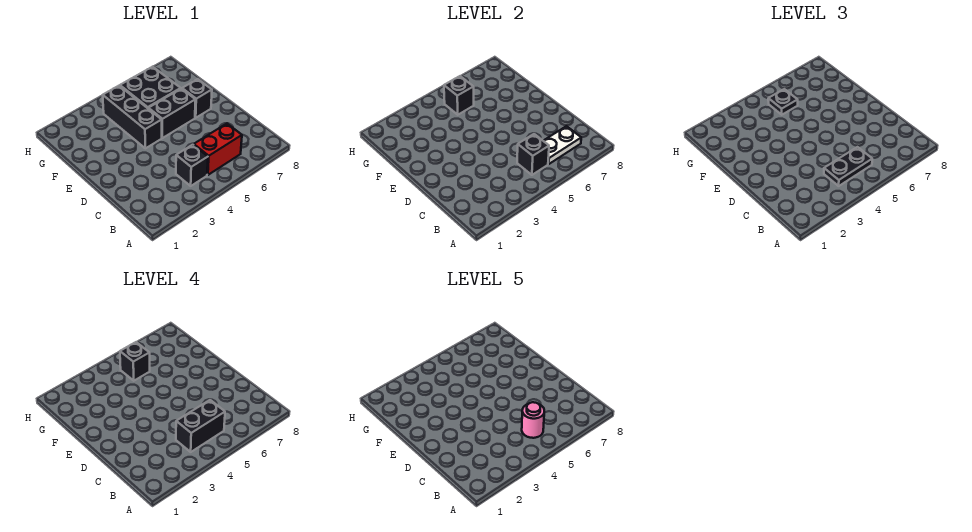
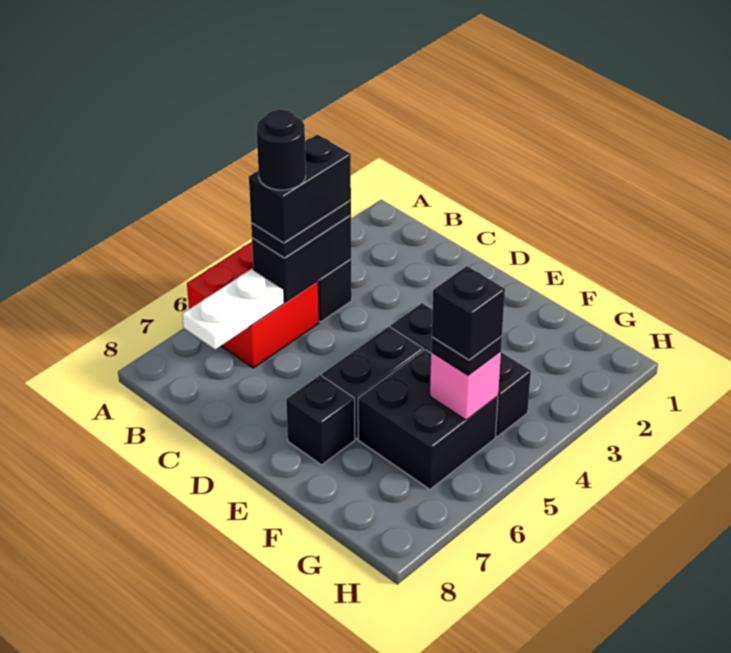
red brick B5:B6 level 1 -> red brick A5:B6 level 1
black brick B5 level 2 -> black brick B4:B5 level 2
pink round brick B5 level 5 -> black round brick B5 level 5
black brick G5 level 2 -> pink brick G5 level 2

